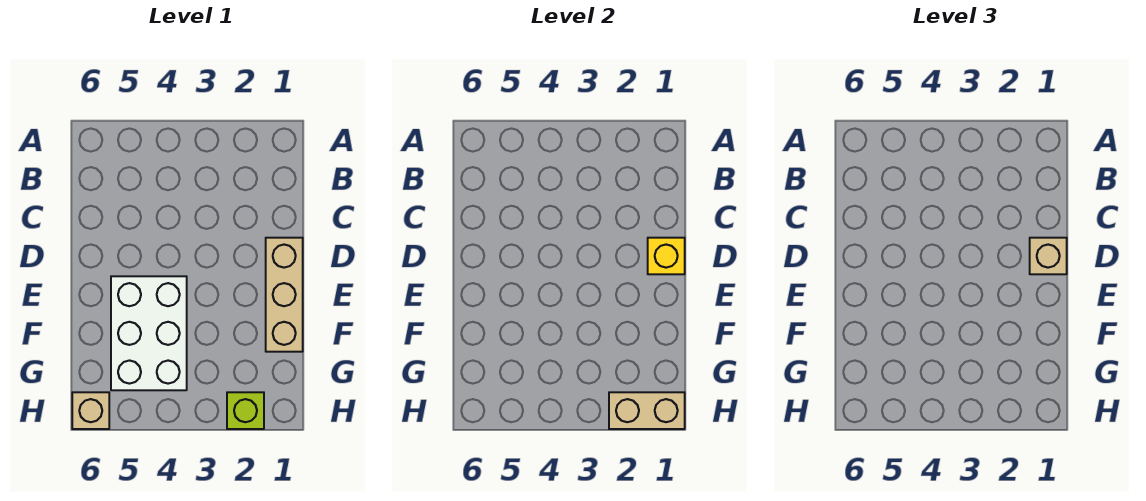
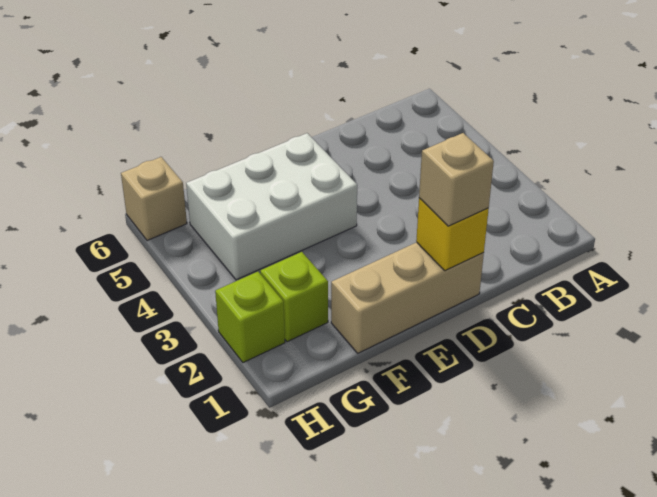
none -> lime brick G2 level 1
tan brick H1:H2 level 2 -> none

